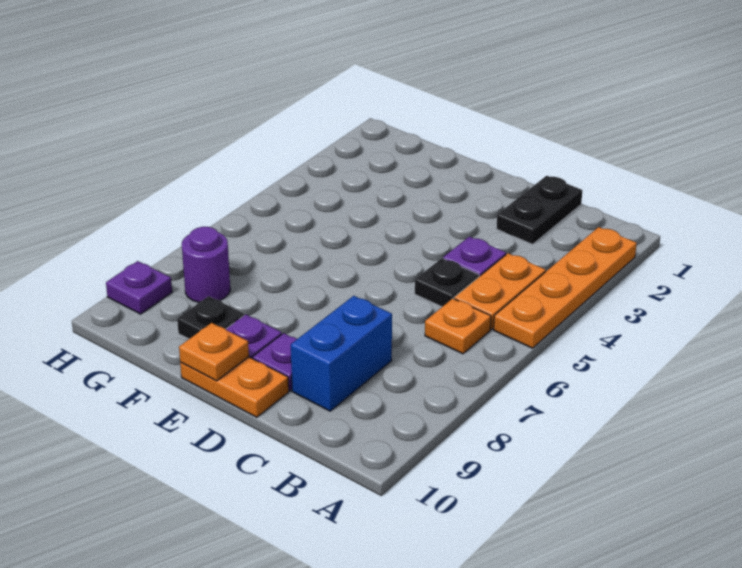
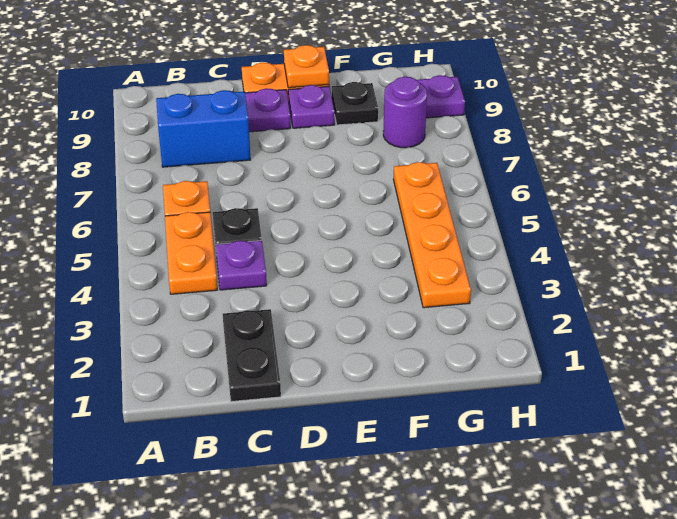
orange plate A2:A5 level 1 -> orange plate G3:G6 level 1
blue brick C8:C9 level 1 -> blue brick B8:C8 level 1

